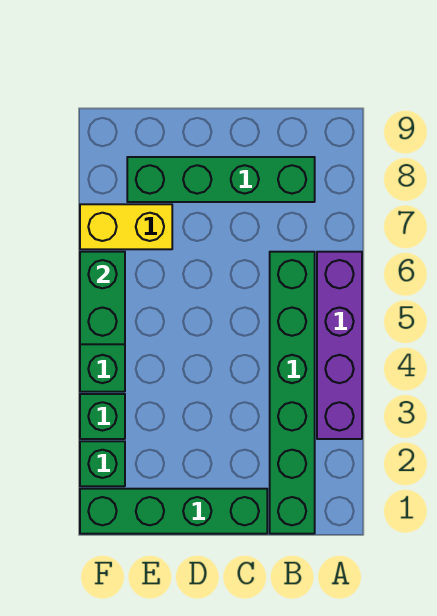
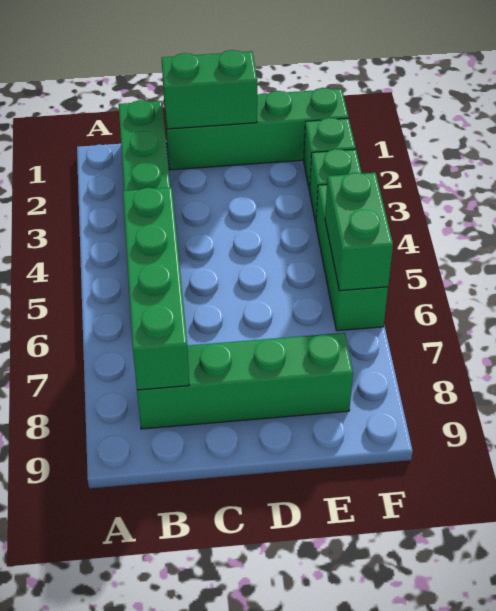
purple brick A3:A6 level 1 -> none
none -> green brick B5:B8 level 2
none -> green brick C1:D1 level 2
yellow brick E7:F7 level 1 -> none

